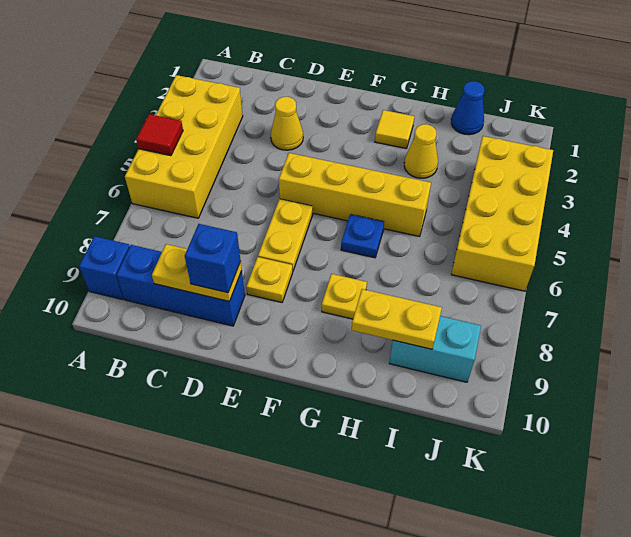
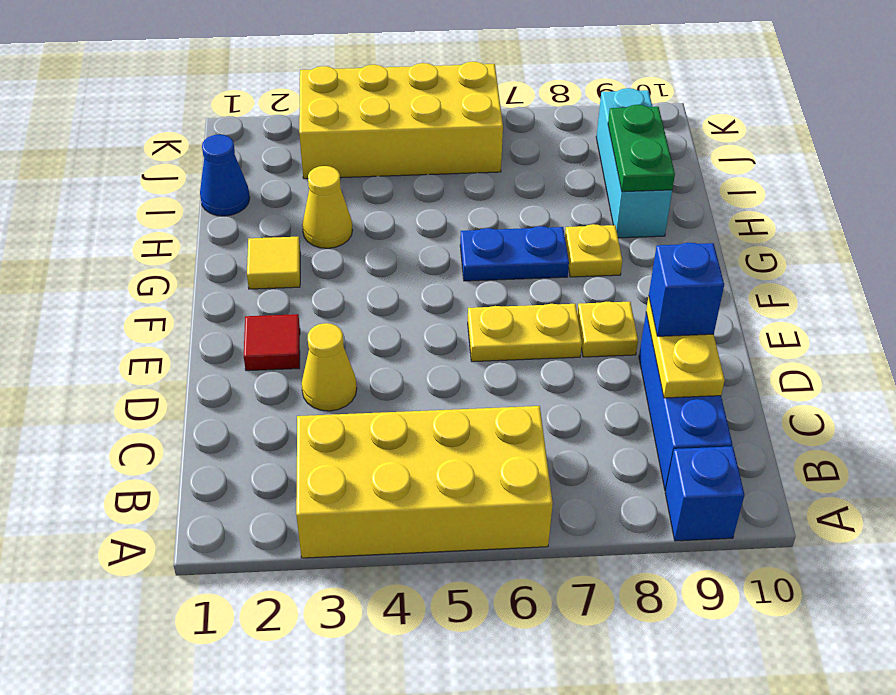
red tile A5 level 2 -> red tile E2 level 1
yellow brick E5:H5 level 1 -> none
blue plate G6 level 1 -> blue plate G6:G7 level 1
yellow plate H9:I9 level 2 -> green plate H9:I9 level 2
cyan brick I9:J9 level 1 -> cyan brick H9:J9 level 1

